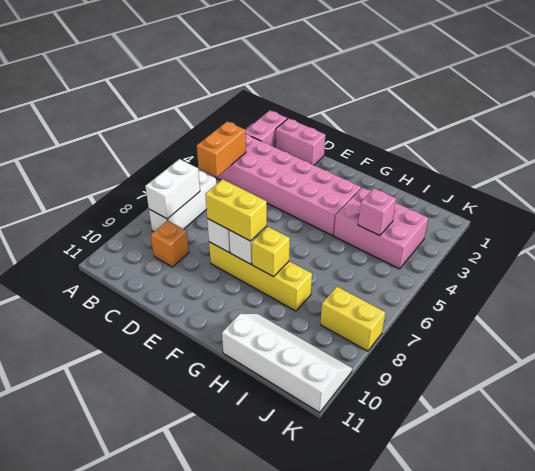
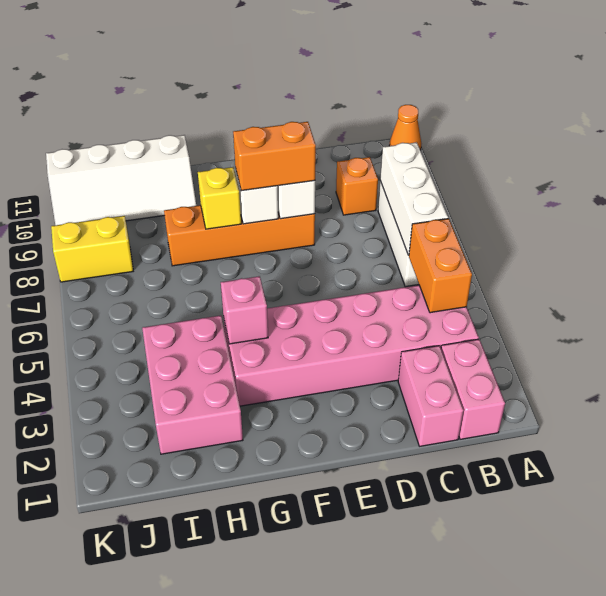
none -> orange cone A11 level 1
white brick B7:B8 level 2 -> white brick B6:B8 level 2
pink brick C1:D1 level 1 -> pink brick C1:C2 level 1
yellow brick E8:H8 level 1 -> orange brick E8:H8 level 1
yellow brick E8:F8 level 3 -> orange brick E8:F8 level 3
pink brick H3:J4 level 1 -> pink brick H2:I4 level 1
pink brick I4 level 2 -> pink brick G4 level 2

